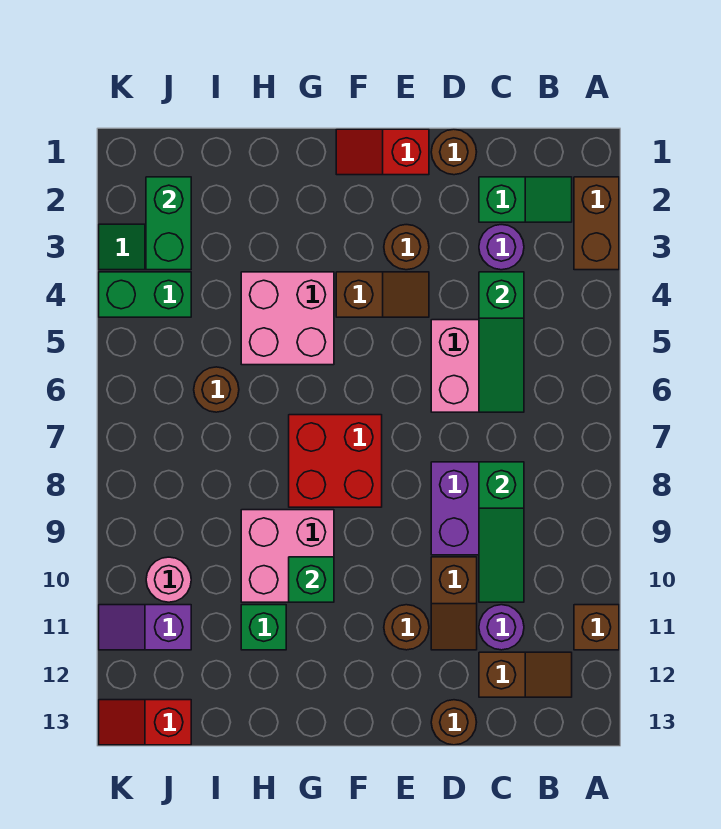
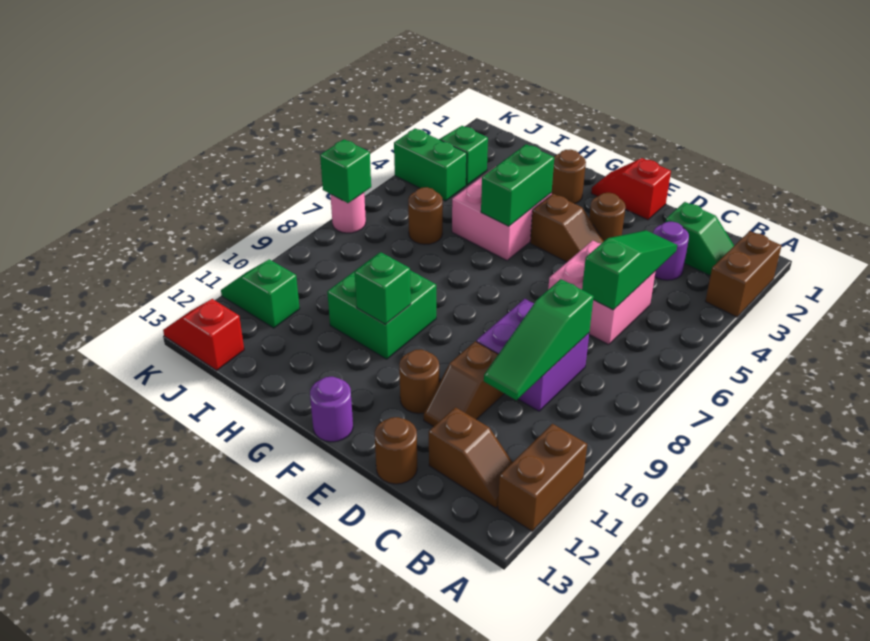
brown brick A11 level 1 -> brown brick A11:A12 level 1
green slope C4:C6 level 2 top 4 -> green slope C4:C6 level 2 top 6
purple round brick C11 level 1 -> purple round brick F13 level 1
brown round brick D1 level 1 -> brown round brick G2 level 1
red brick F7:G8 level 1 -> none
pink brick G9:H10 level 1 -> green brick G9:H10 level 1
green brick H11 level 1 -> green brick K7 level 2
green brick J2:J3 level 2 -> green brick G4:G5 level 2
pink round brick J10 level 1 -> pink round brick K7 level 1
purple slope J11:K11 level 1 top J -> green slope J11:K11 level 1 top J

